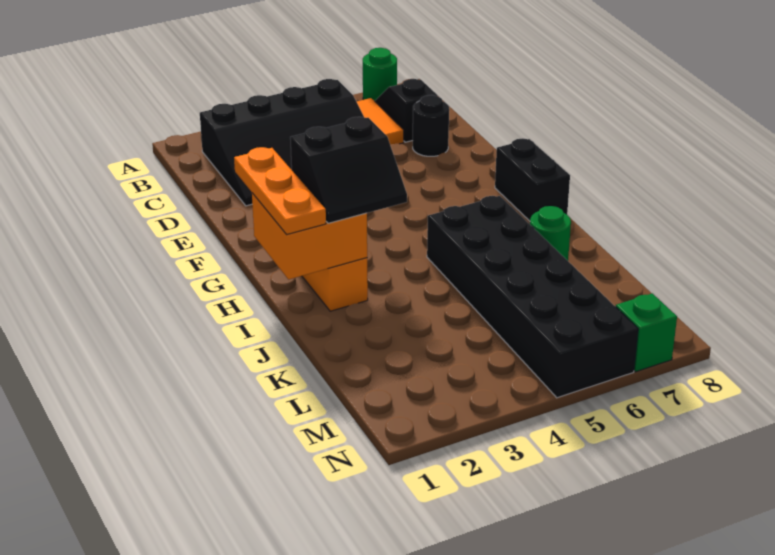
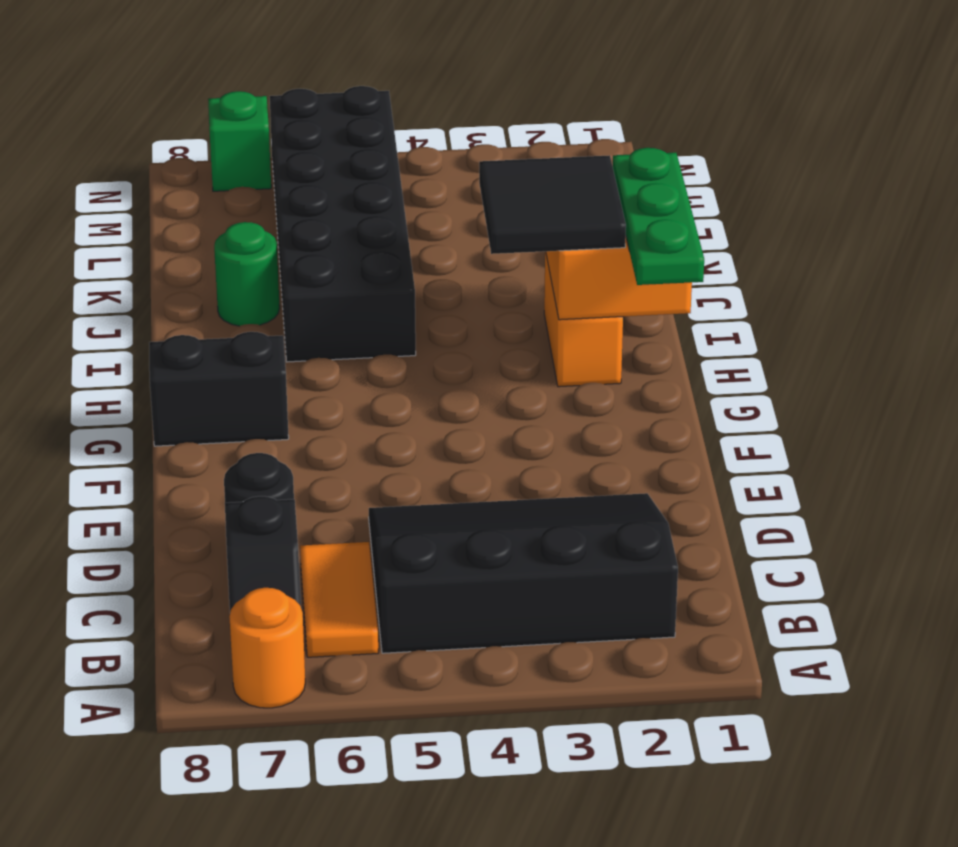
green round brick A7 level 1 -> orange round brick A7 level 1
orange plate G1:I1 level 3 -> green plate G1:I1 level 3
black brick G8:H8 level 1 -> black brick G7:G8 level 1
black slope H2:I3 level 3 top H -> black tile H2:I3 level 3

